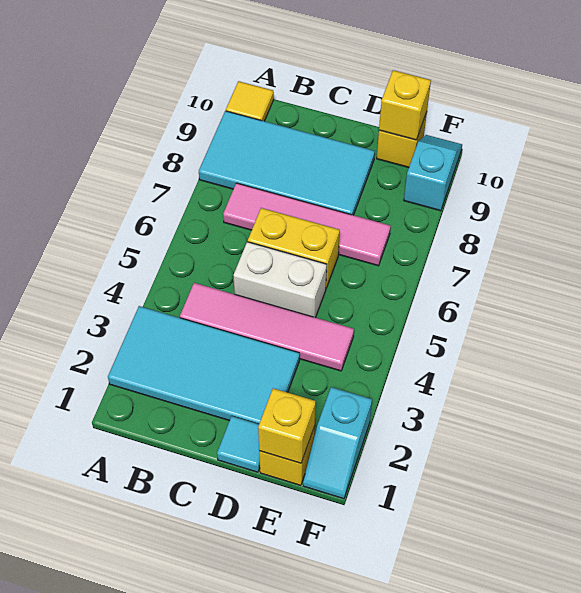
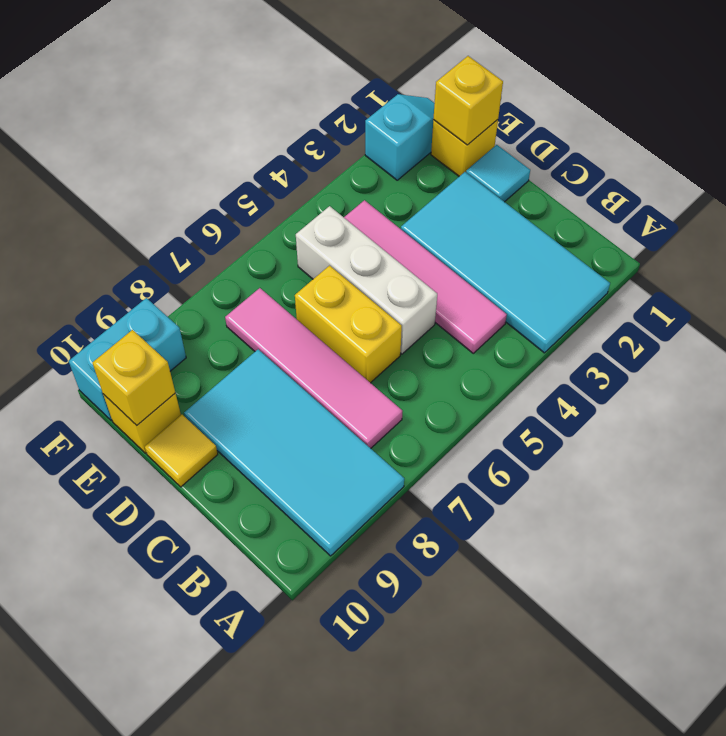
yellow tile A10 level 1 -> yellow tile D10 level 1
white brick C5:D5 level 1 -> white brick C5:E5 level 1
cyan slope F9:F10 level 1 top 9 -> cyan brick F9:F10 level 1

